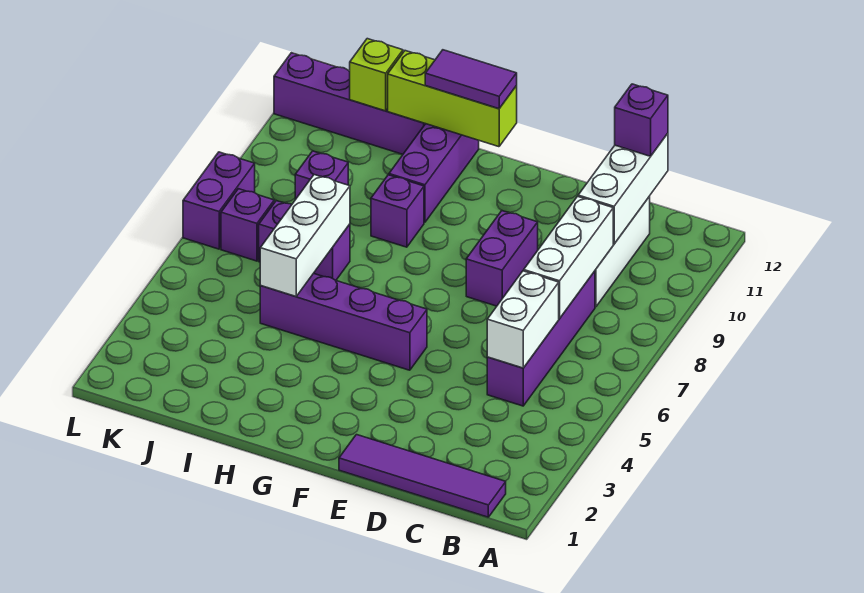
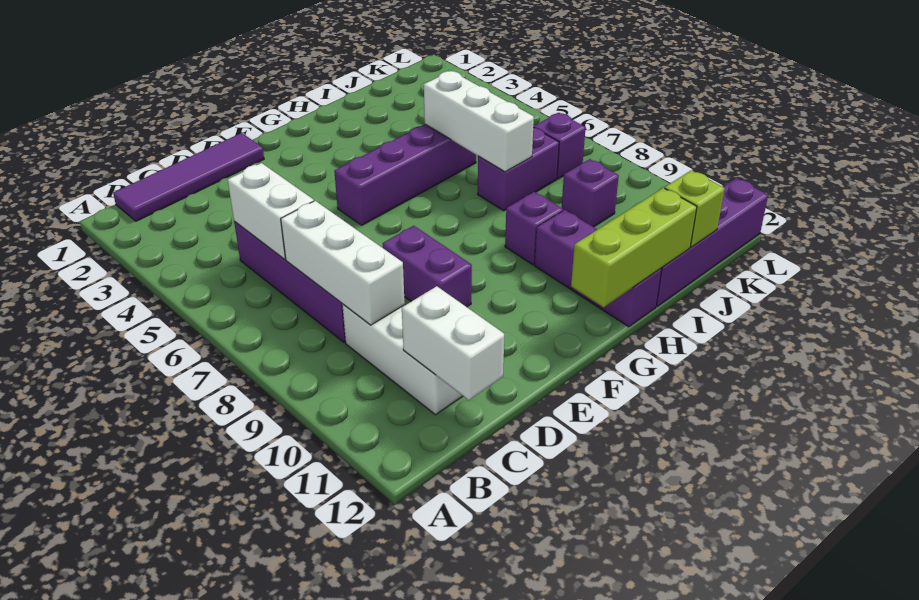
white brick C10:C12 level 2 -> white brick C11:C12 level 2
purple brick C12 level 3 -> none
purple tile G12:H12 level 3 -> none
purple brick L7:L8 level 1 -> none

